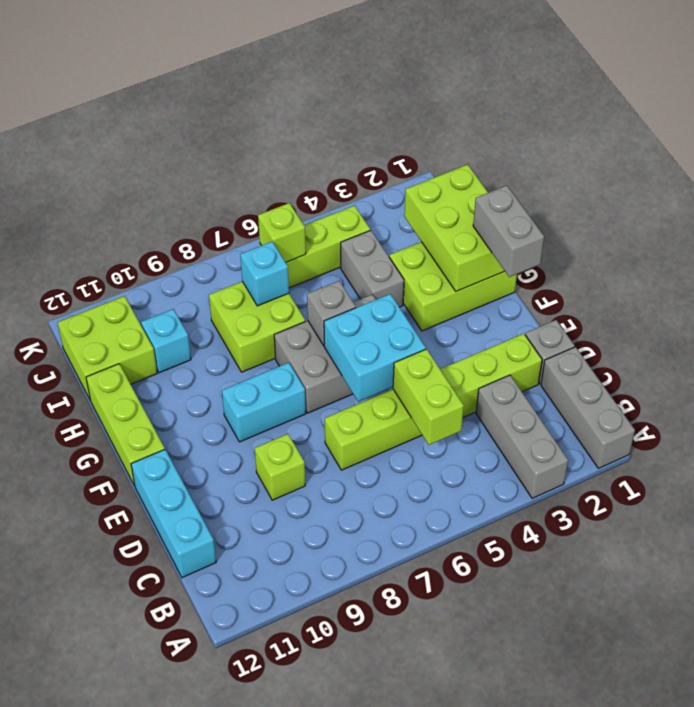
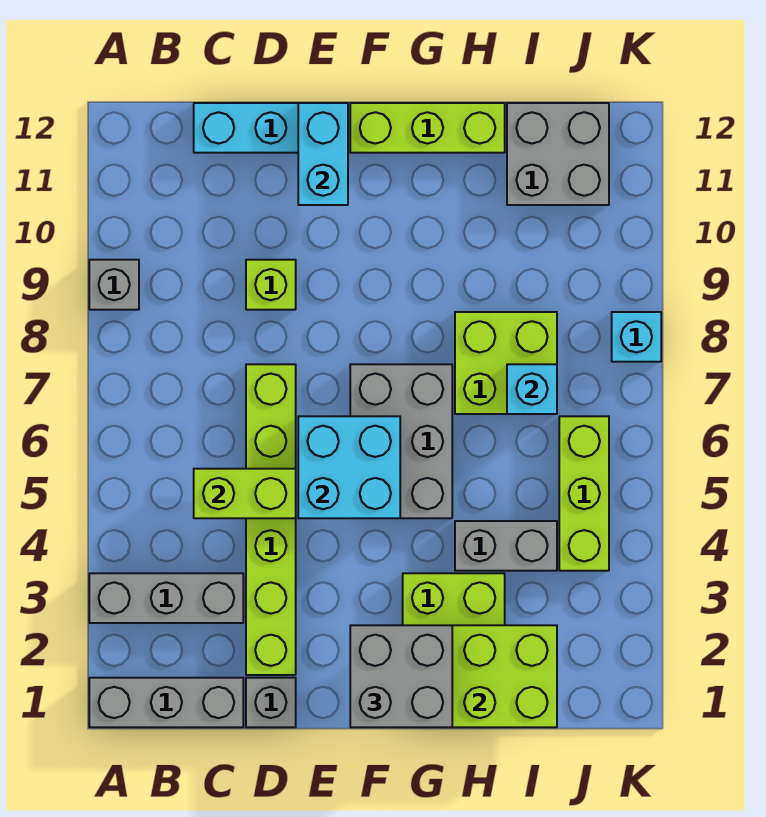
grey brick F1:G1 level 3 -> grey brick F1:G2 level 3
cyan brick F8:F9 level 1 -> cyan brick E11:E12 level 2
grey brick G6 level 2 -> grey brick A9 level 1
cyan brick I10 level 1 -> cyan brick K8 level 1
lime brick I11:J12 level 1 -> grey brick I11:J12 level 1
lime brick J6 level 2 -> none

